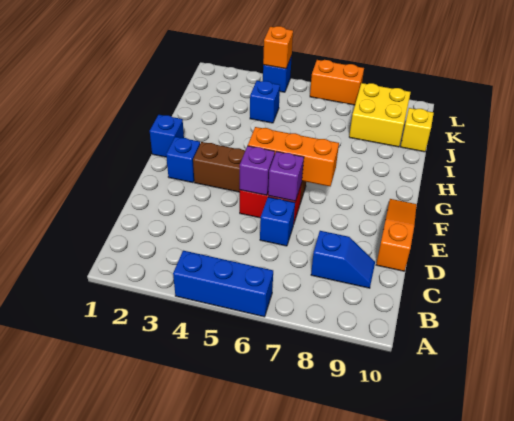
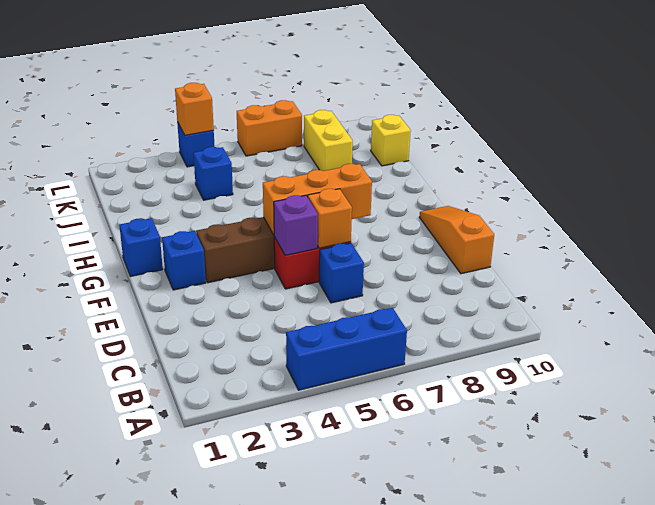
blue slope C8:C9 level 1 top 8 -> none
purple brick E6 level 2 -> orange brick E6 level 2
yellow brick J8:K9 level 1 -> yellow brick J8:K8 level 1

